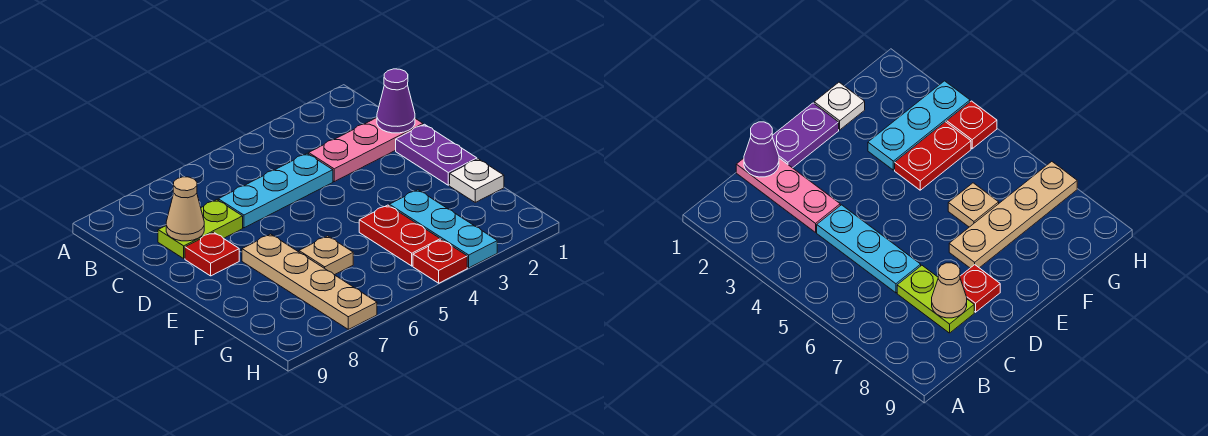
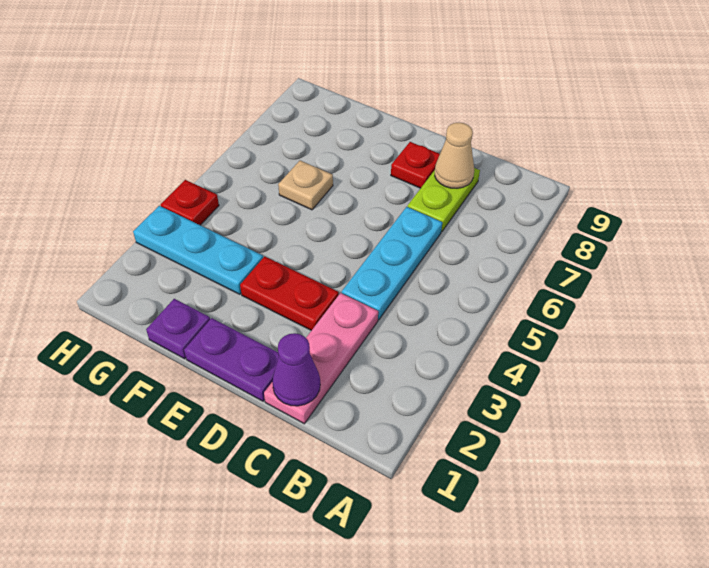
tan plate E7:H7 level 1 -> none
white plate F1 level 1 -> purple plate F1 level 1
red plate F4:G4 level 1 -> red plate D3:E3 level 1

